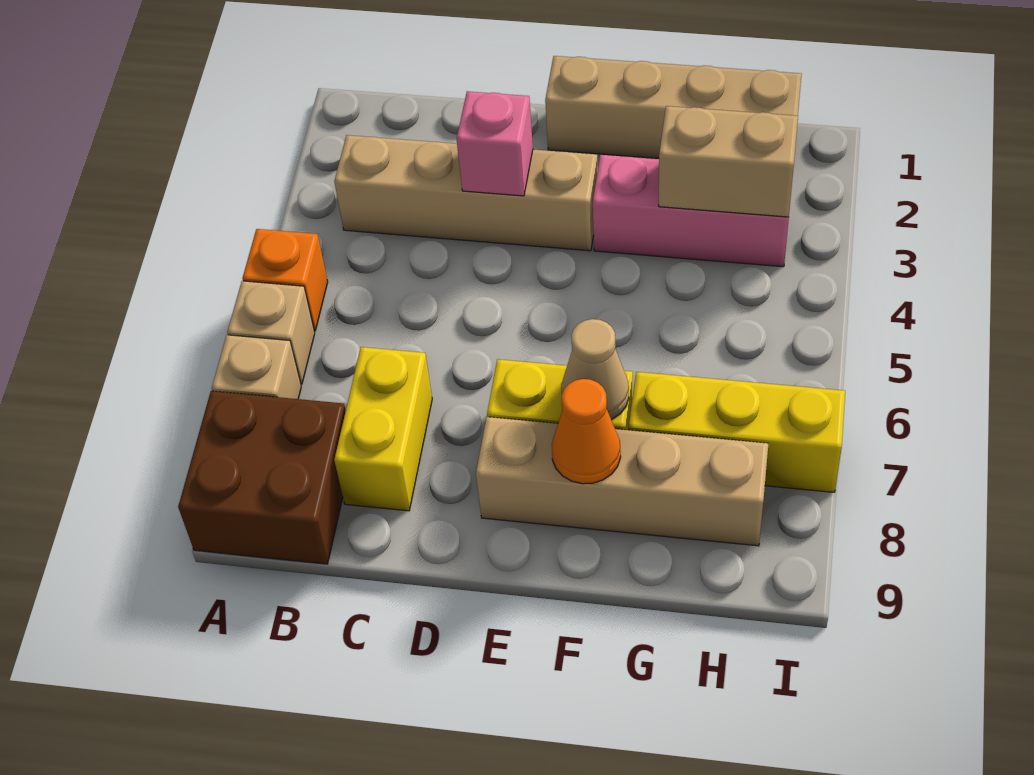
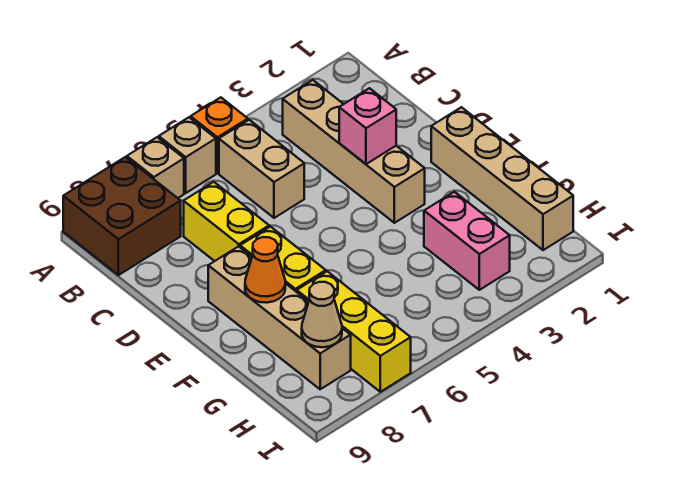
yellow brick C7:C8 level 1 -> yellow brick C7:D7 level 1
pink brick F3:H3 level 1 -> pink brick G3:H3 level 1
tan cone F7 level 2 -> tan cone H8 level 2
tan brick G3:H3 level 2 -> tan brick B5:C5 level 1

